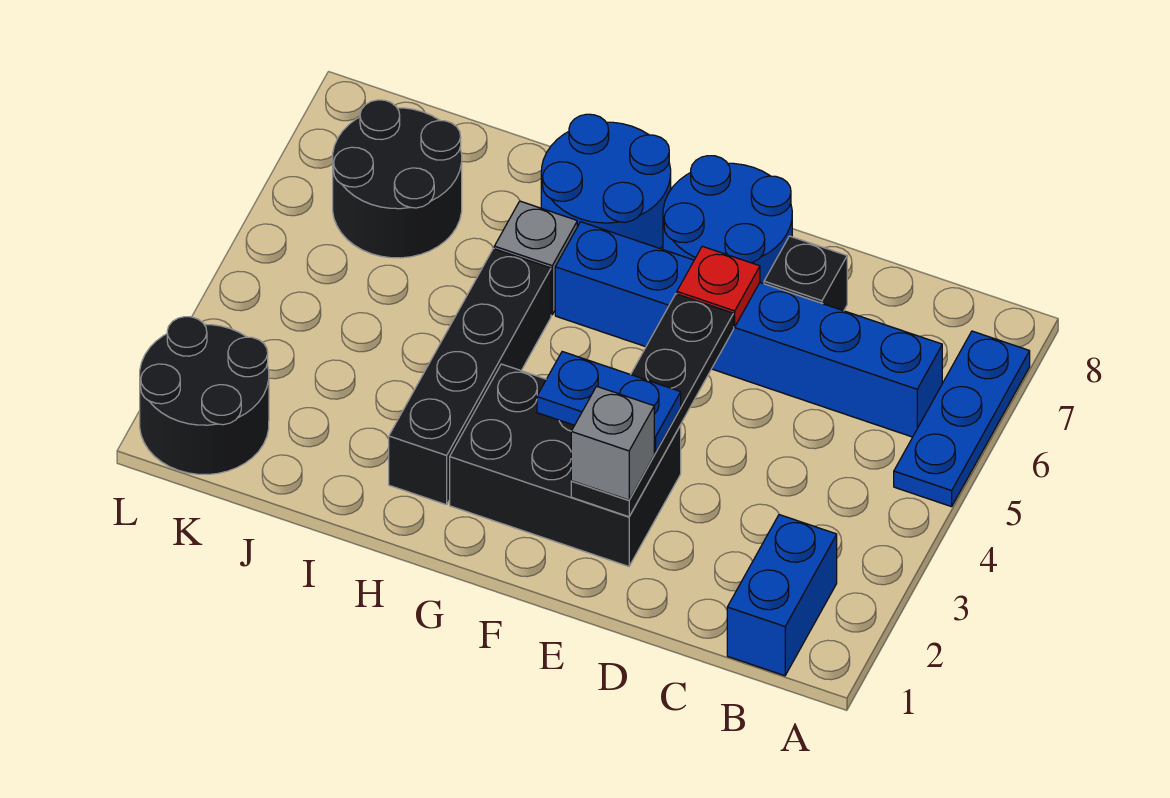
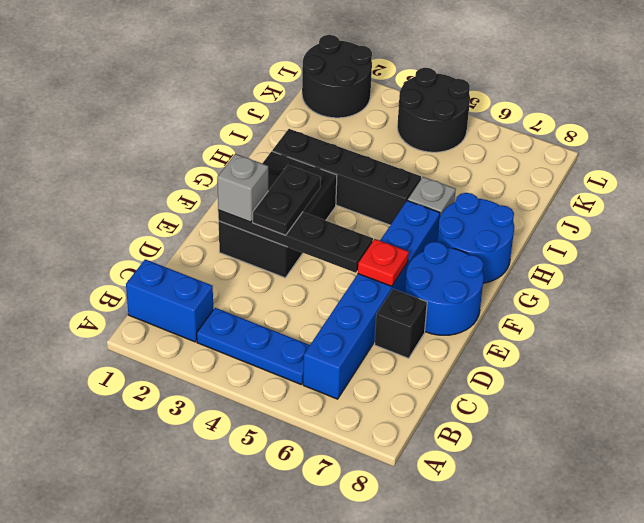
blue plate A5:A7 level 1 -> blue plate B3:B5 level 1
blue plate E3:F3 level 3 -> black plate E3:F3 level 3
black round brick J6:K7 level 1 -> black round brick K4:L5 level 1

